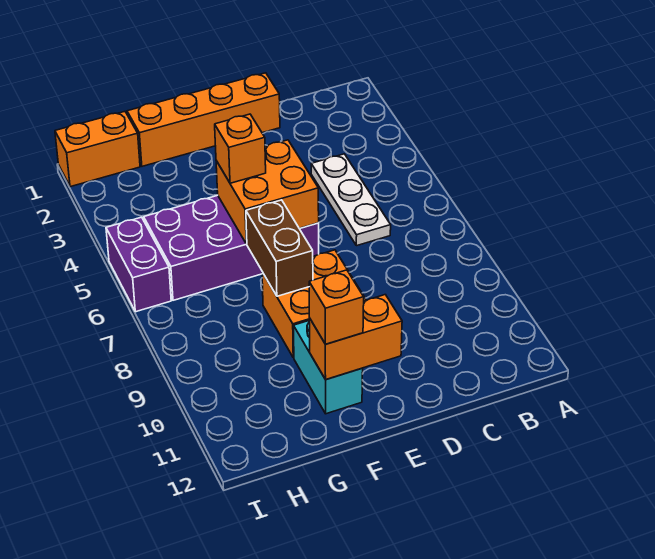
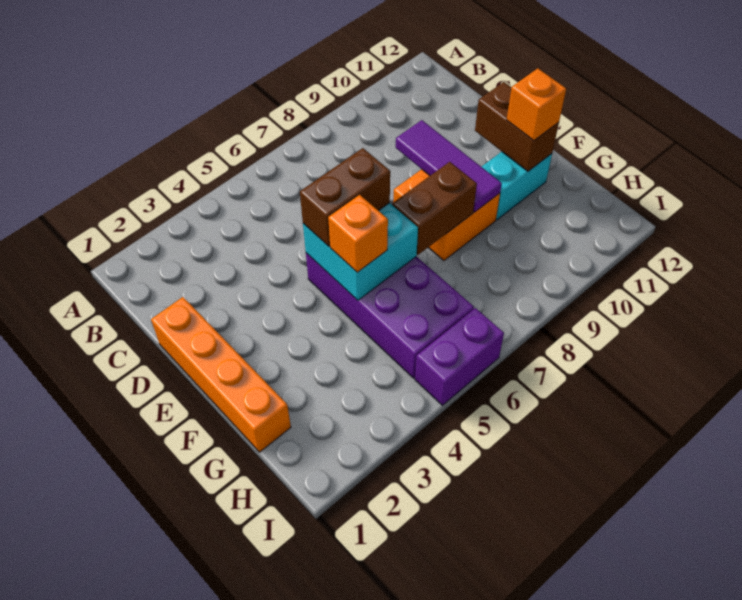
white plate C4:C6 level 1 -> none
none -> purple tile D9:F9 level 2
orange brick E5:F6 level 2 -> cyan brick E5:F6 level 2
none -> brown brick E5:E6 level 3
orange brick E11:F11 level 2 -> brown brick E11:F11 level 2
orange brick H1:I1 level 1 -> none

